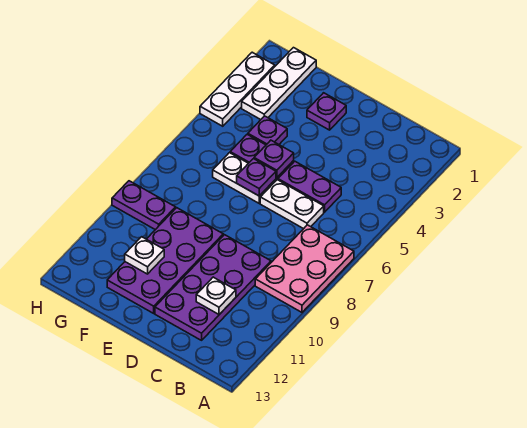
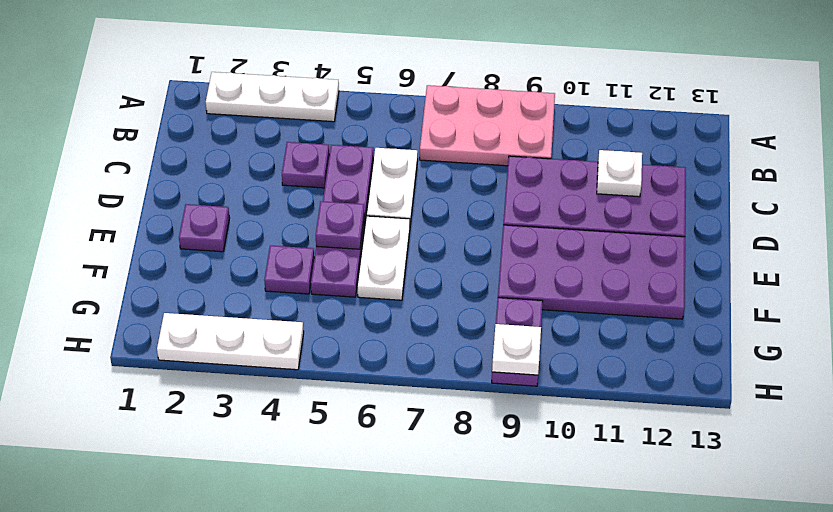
purple plate E6 level 2 -> purple plate C4 level 1
white plate F11 level 2 -> white plate H9 level 2
white plate G1:G3 level 1 -> white plate A2:A4 level 1

